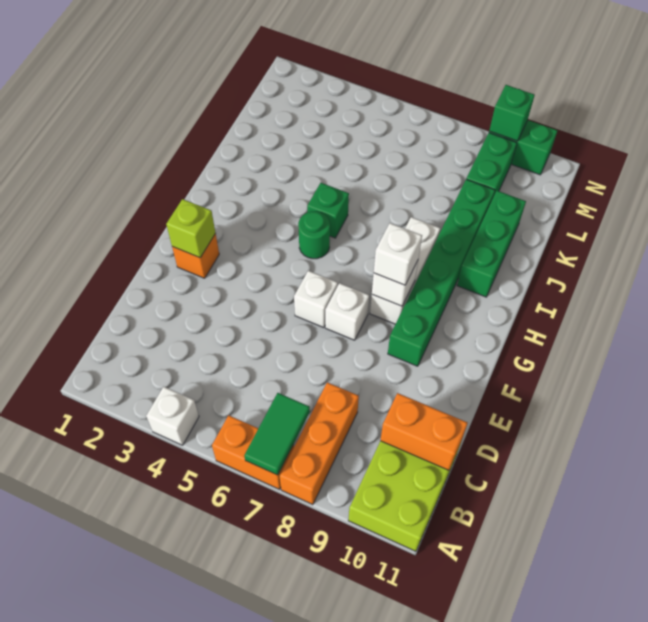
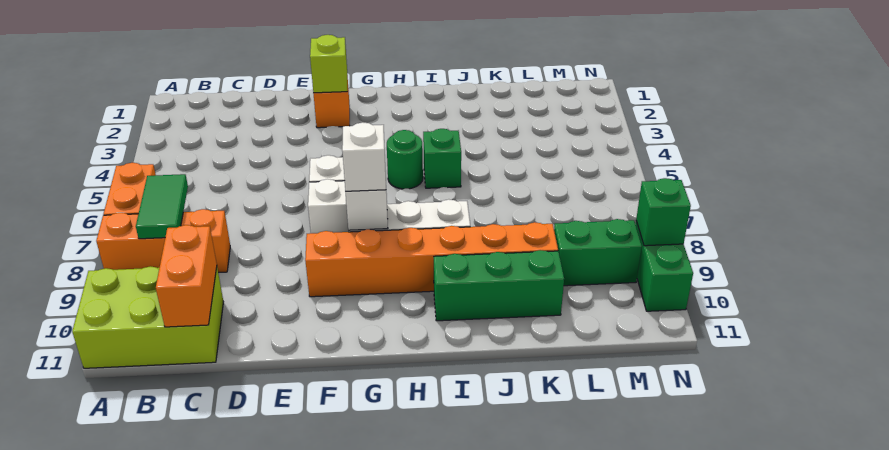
white brick A4 level 1 -> none
green tile A7:B7 level 2 -> green tile B7:B8 level 2
green brick F9:K9 level 1 -> orange brick F9:K9 level 1

